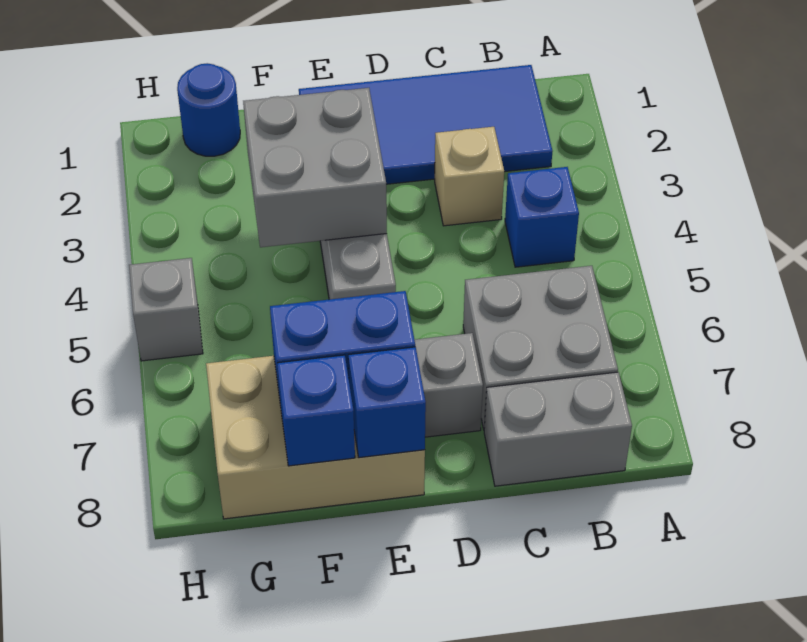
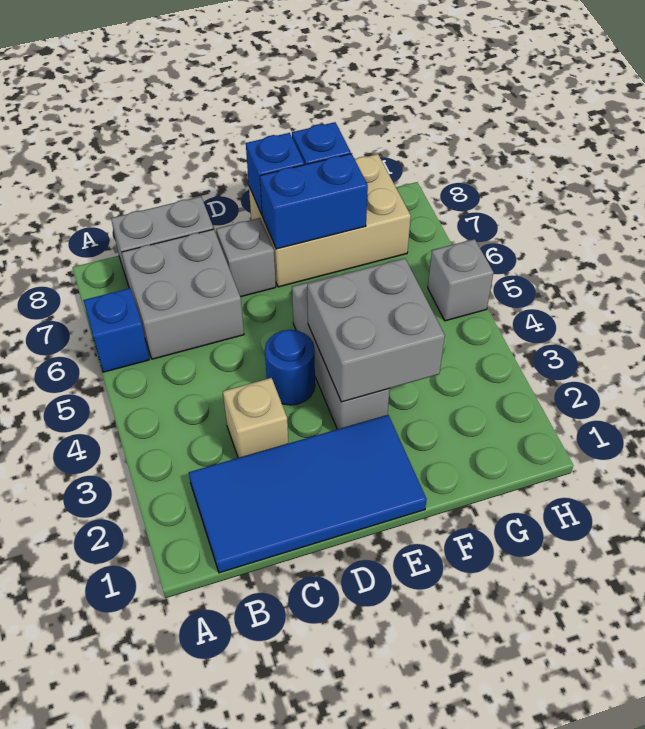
blue brick B4 level 1 -> blue brick A6 level 1
blue round brick G1 level 1 -> blue round brick D4 level 1

